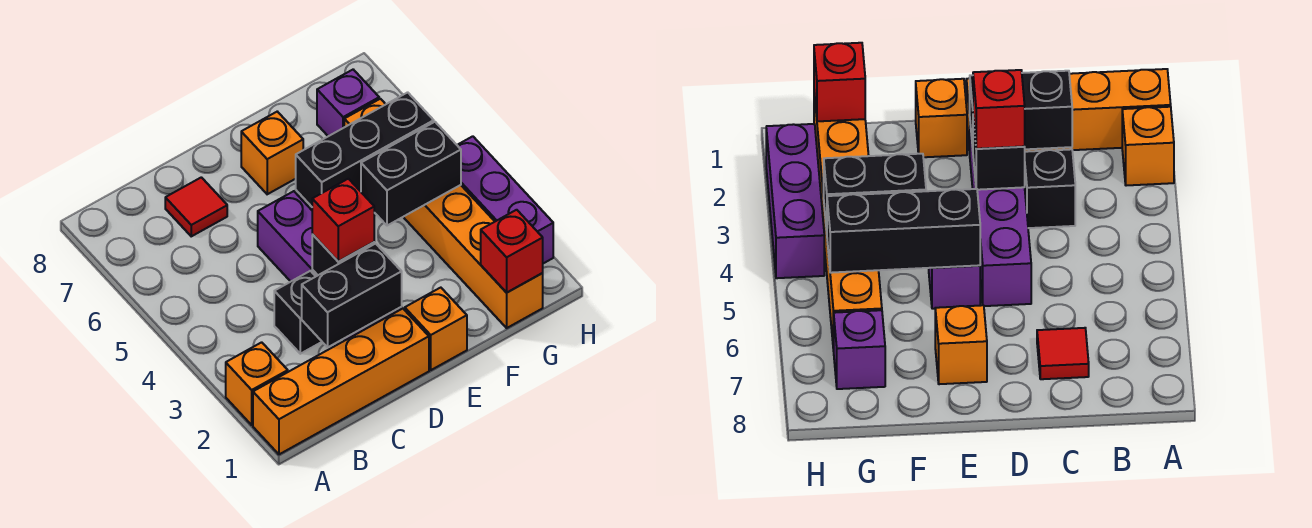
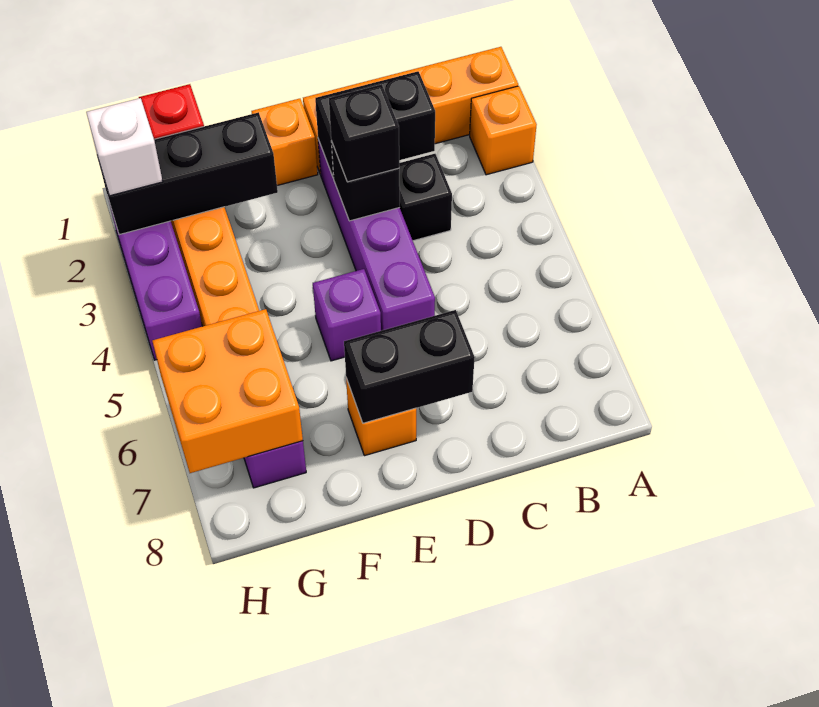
red tile C7 level 1 -> none
red brick D3 level 3 -> black brick D3 level 3
black brick E5:G5 level 2 -> black brick F2:H2 level 2
black brick F4:G4 level 2 -> black brick D7:E7 level 2
none -> orange brick G6:H7 level 2
none -> white brick H2 level 3

